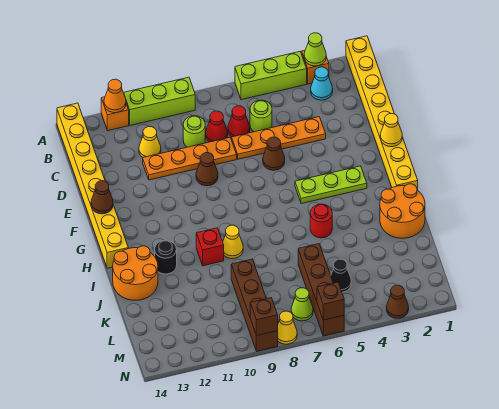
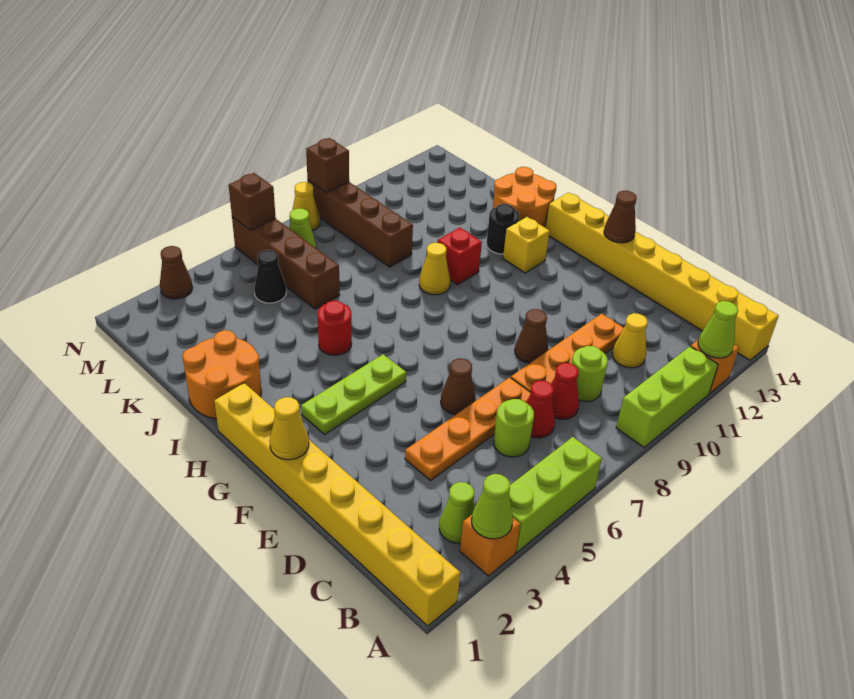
orange cone A12 level 2 -> lime cone A12 level 2
cyan cone B3 level 1 -> lime cone B3 level 1
none -> yellow brick H12 level 1

